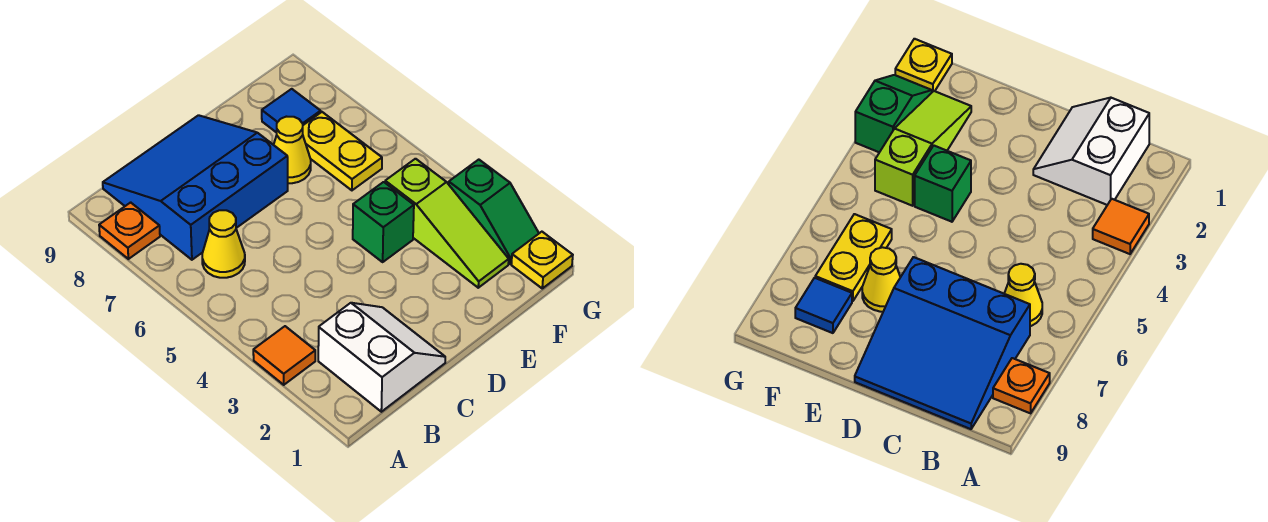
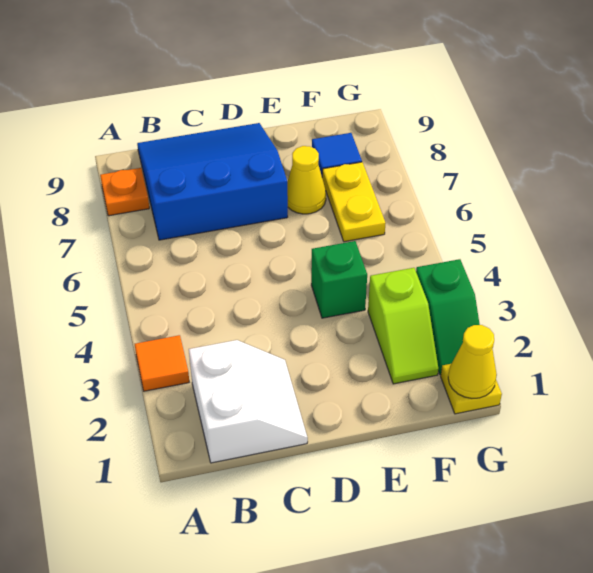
yellow cone B6 level 1 -> yellow cone G1 level 2
lime slope F2:F4 level 1 top 4 -> lime slope F2:F3 level 1 top 3

